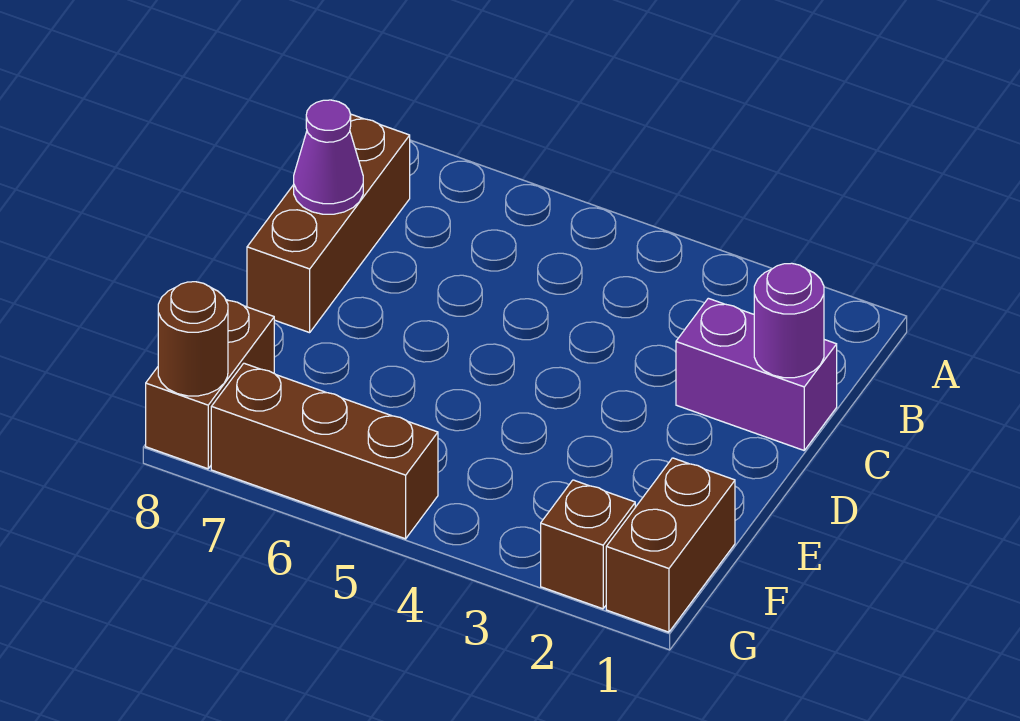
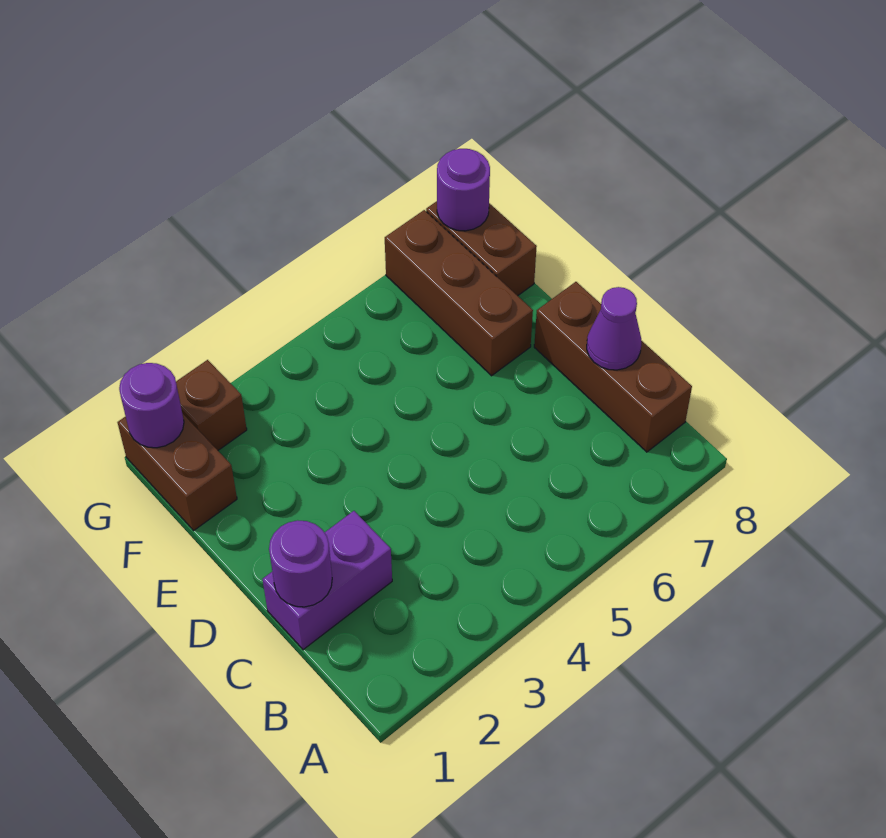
none -> purple round brick G1 level 2
brown brick G5:G7 level 1 -> brown brick E7:G7 level 1
brown round brick G8 level 2 -> purple round brick G8 level 2

